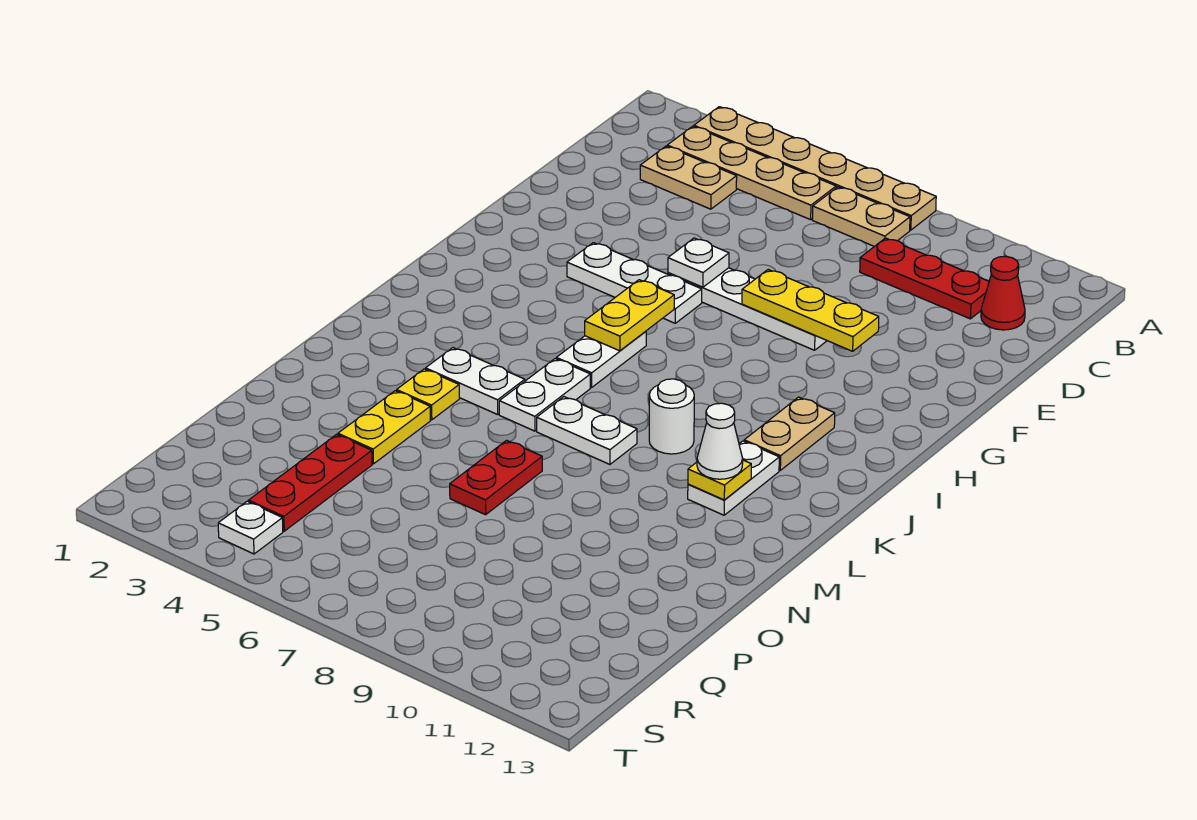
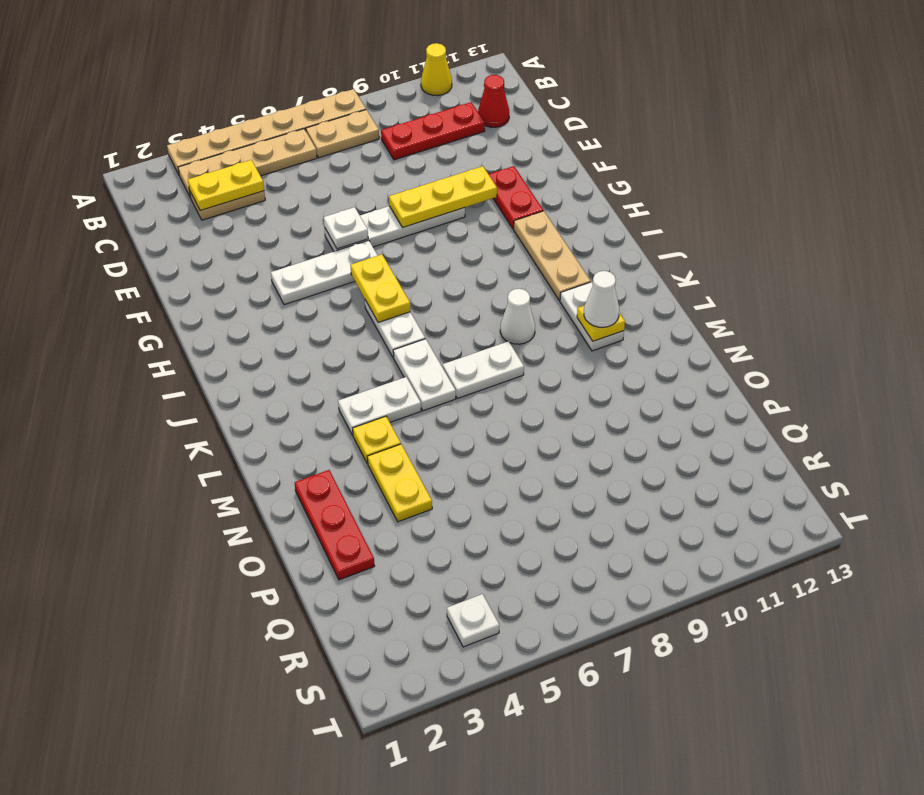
none -> yellow cone A11 level 1
none -> yellow plate C3:C4 level 2
tan plate I11:J11 level 1 -> tan plate H11:J11 level 1
white round brick K9 level 1 -> white cone K9 level 1
red plate N7:O7 level 1 -> red plate F11:G11 level 1
red plate P4:R4 level 1 -> red plate N2:P2 level 1

